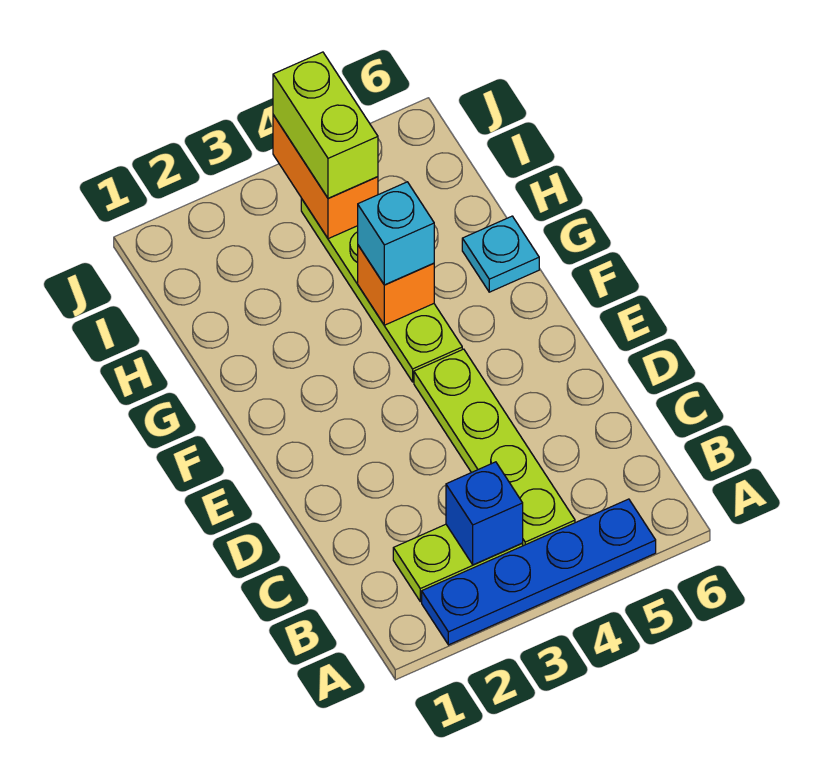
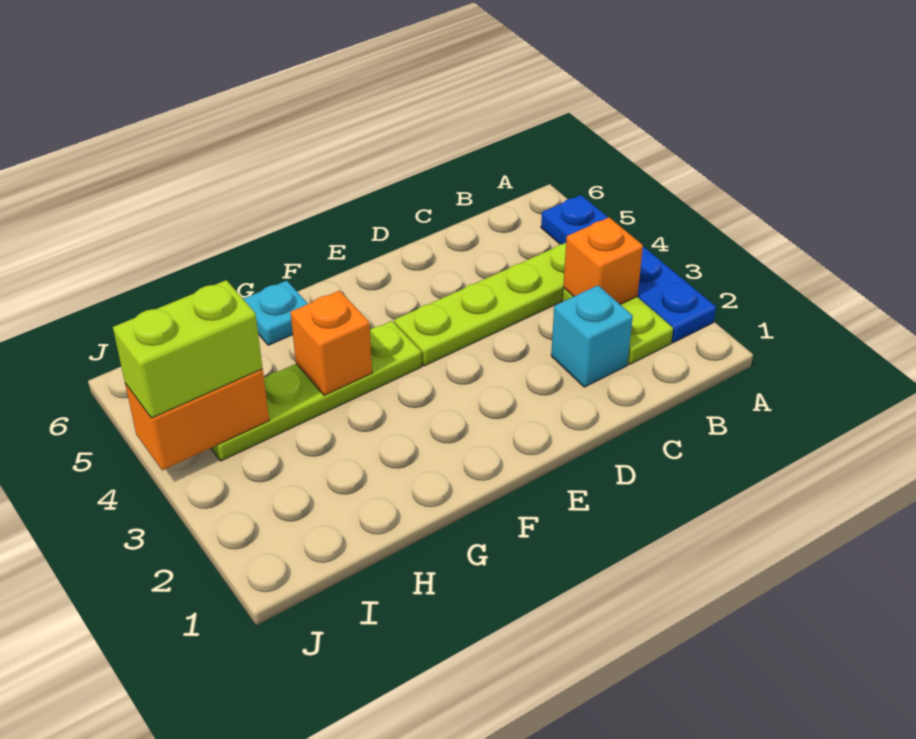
blue brick B3 level 2 -> orange brick B3 level 2
cyan brick G4 level 3 -> cyan brick C2 level 1

